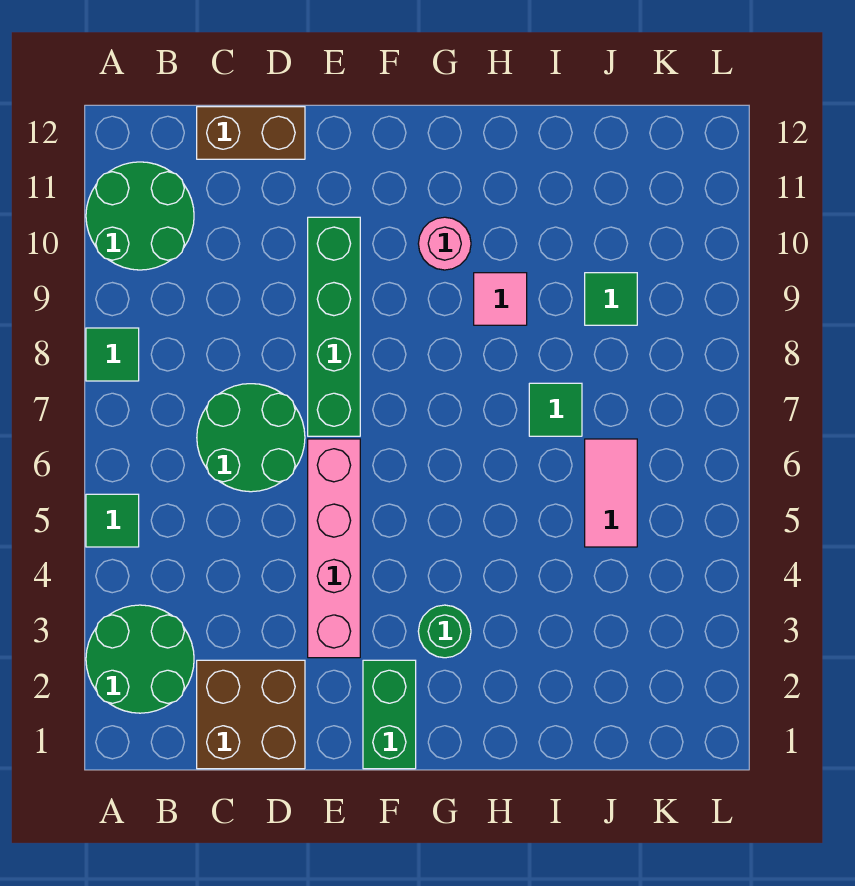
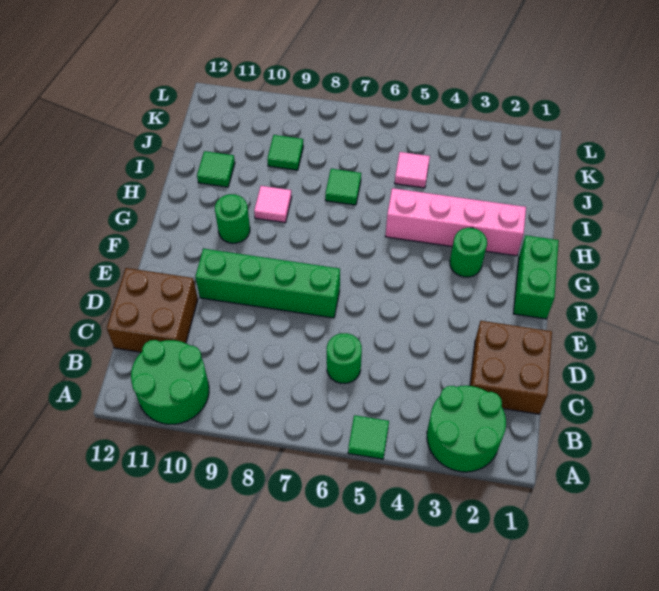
green tile A8 level 1 -> green tile I11 level 1
green round brick C6:D7 level 1 -> green round brick C6 level 1
brown brick C12:D12 level 1 -> brown brick C11:D12 level 1
pink brick E3:E6 level 1 -> pink brick H2:H5 level 1
green brick F1:F2 level 1 -> green brick F1:G1 level 1
pink round brick G10 level 1 -> green round brick G10 level 1
pink tile J5:J6 level 1 -> pink tile J5 level 1

